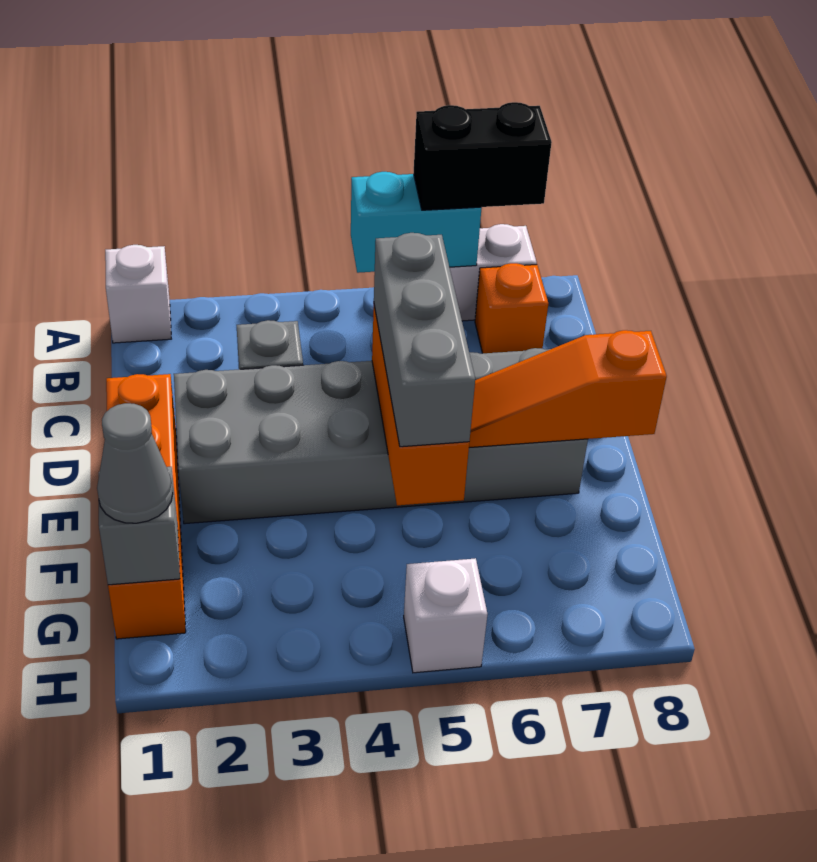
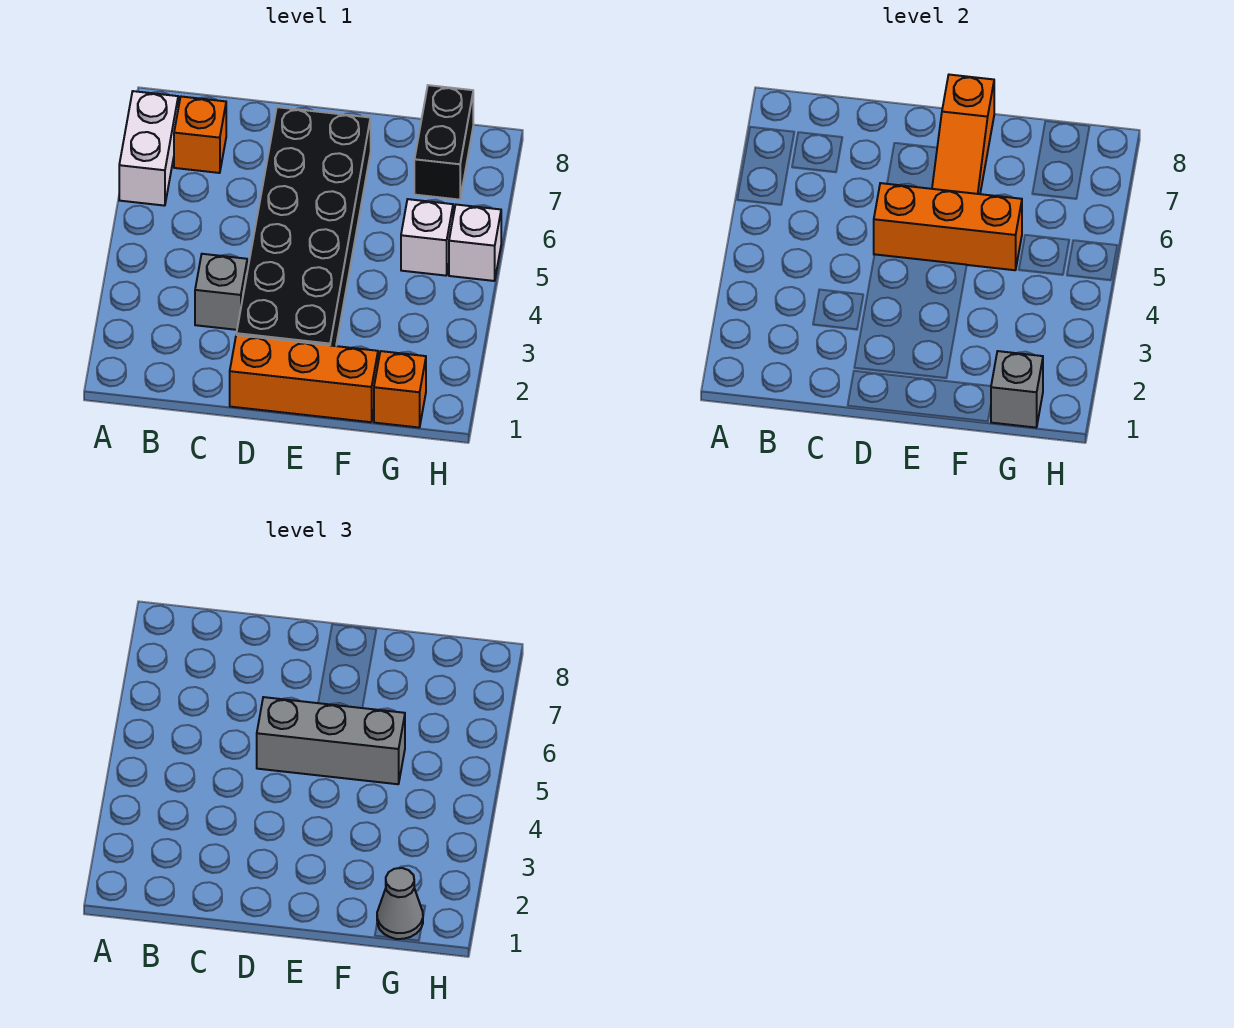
white brick A1 level 1 -> white brick G5 level 1
cyan brick A5:A6 level 2 -> none
black brick A6:A7 level 3 -> black brick G7:G8 level 1
grey brick D2:E7 level 1 -> black brick D2:E7 level 1

